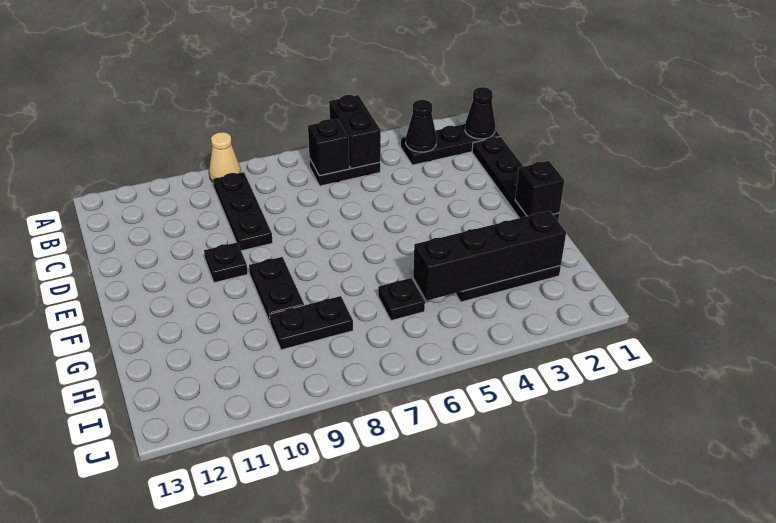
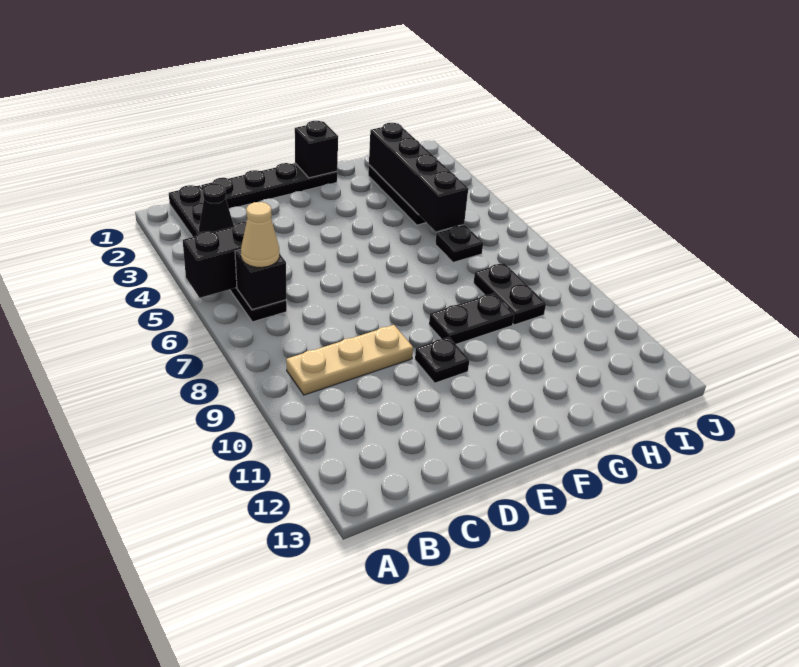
tan cone A9 level 1 -> tan cone B6 level 3
black cone B1 level 2 -> none
black plate B9:D9 level 1 -> tan plate B9:D9 level 1

